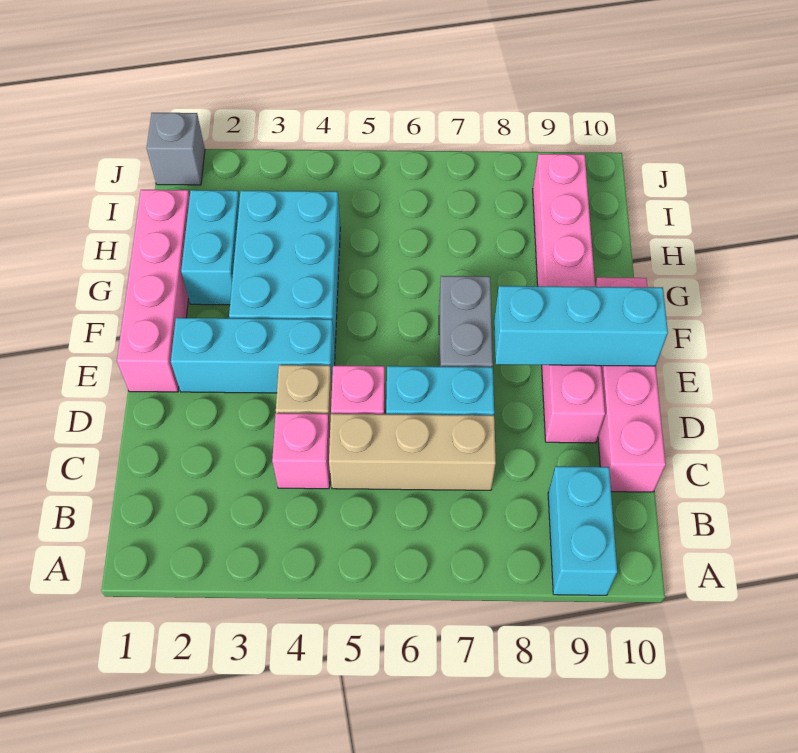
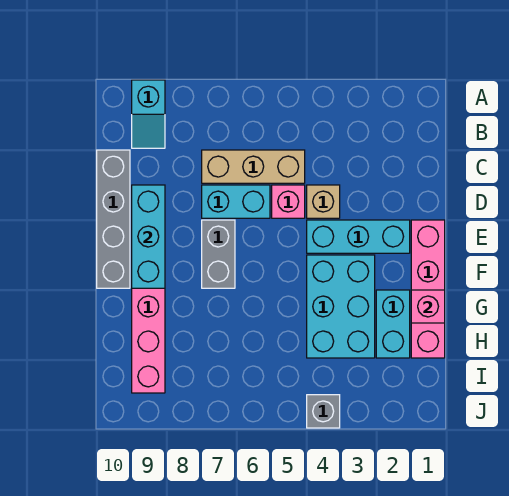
cyan brick A9:B9 level 1 -> cyan slope A9:B9 level 1 top A
pink brick C4 level 1 -> pink brick G1 level 2
pink brick C10:F10 level 1 -> grey brick C10:F10 level 1
cyan brick E8:E10 level 2 -> cyan brick D9:F9 level 2
grey brick J1 level 1 -> grey brick J4 level 1

